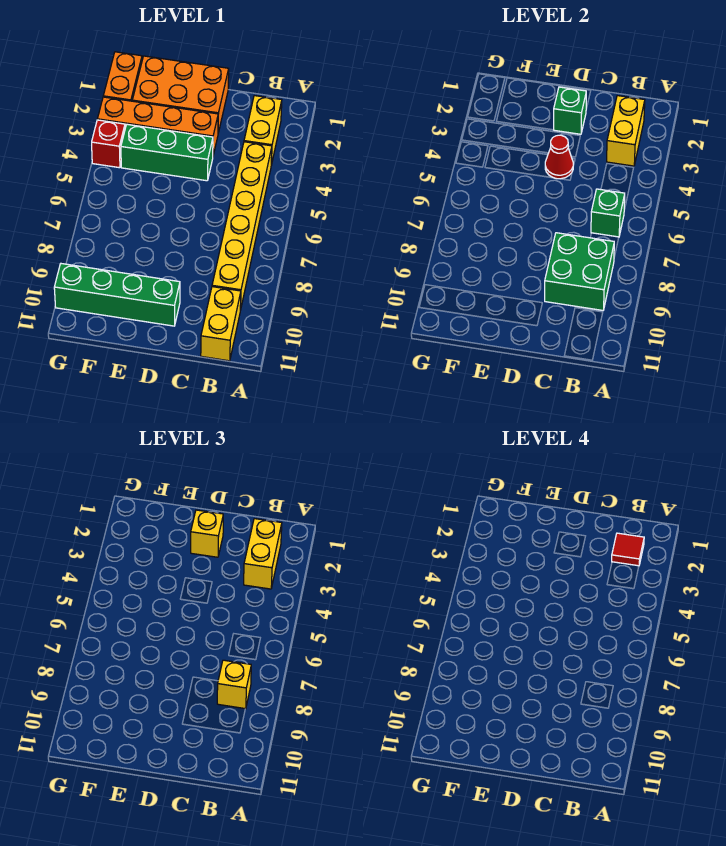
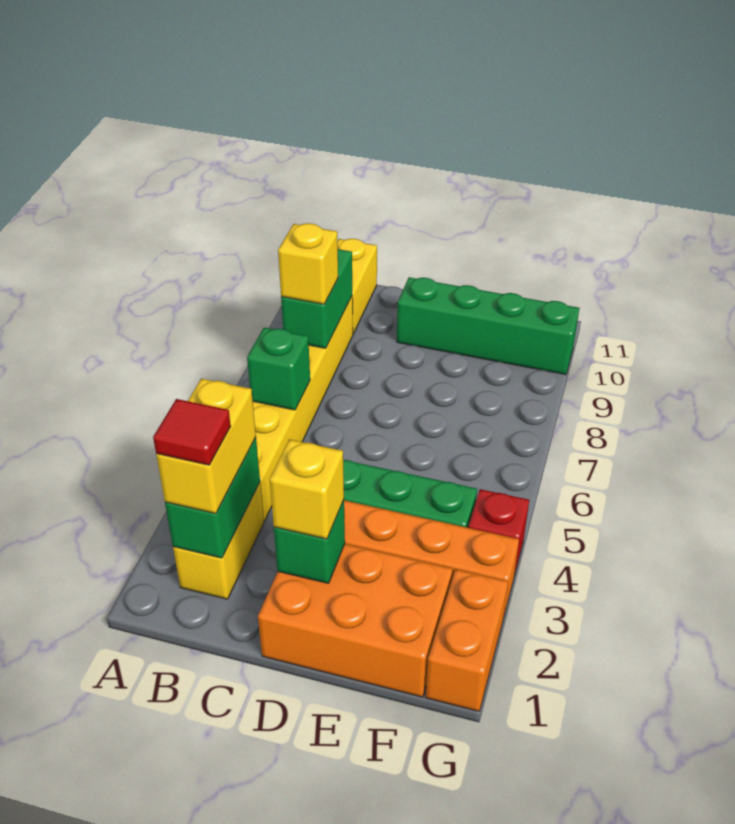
yellow brick B2:B3 level 2 -> green brick B2:B3 level 2
green brick B8:C9 level 2 -> green brick B8:B9 level 2
red cone D4 level 2 -> none

